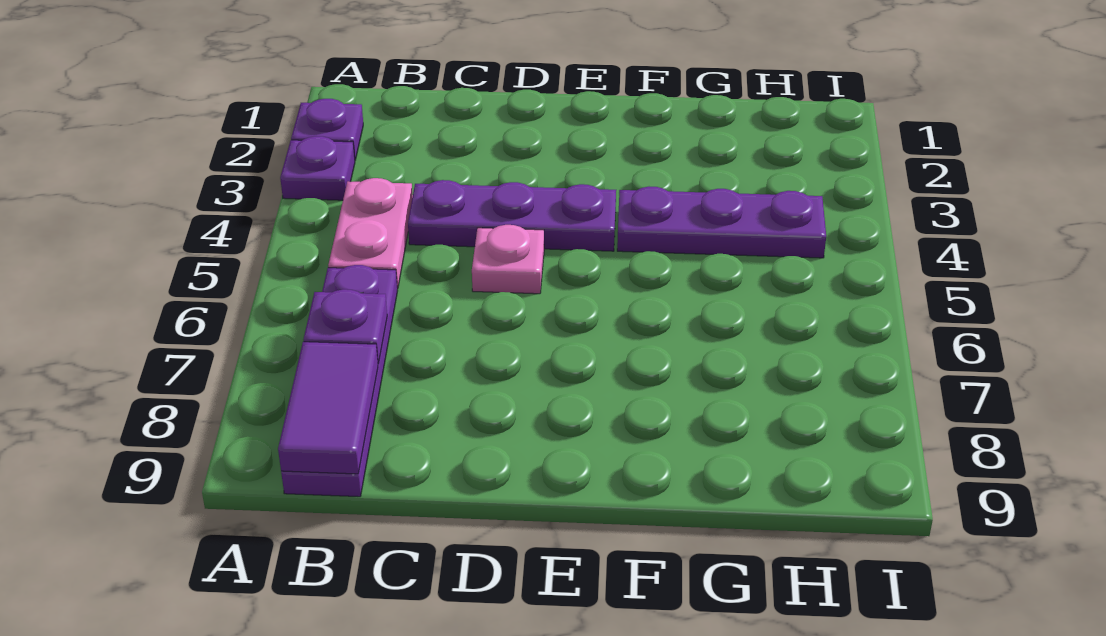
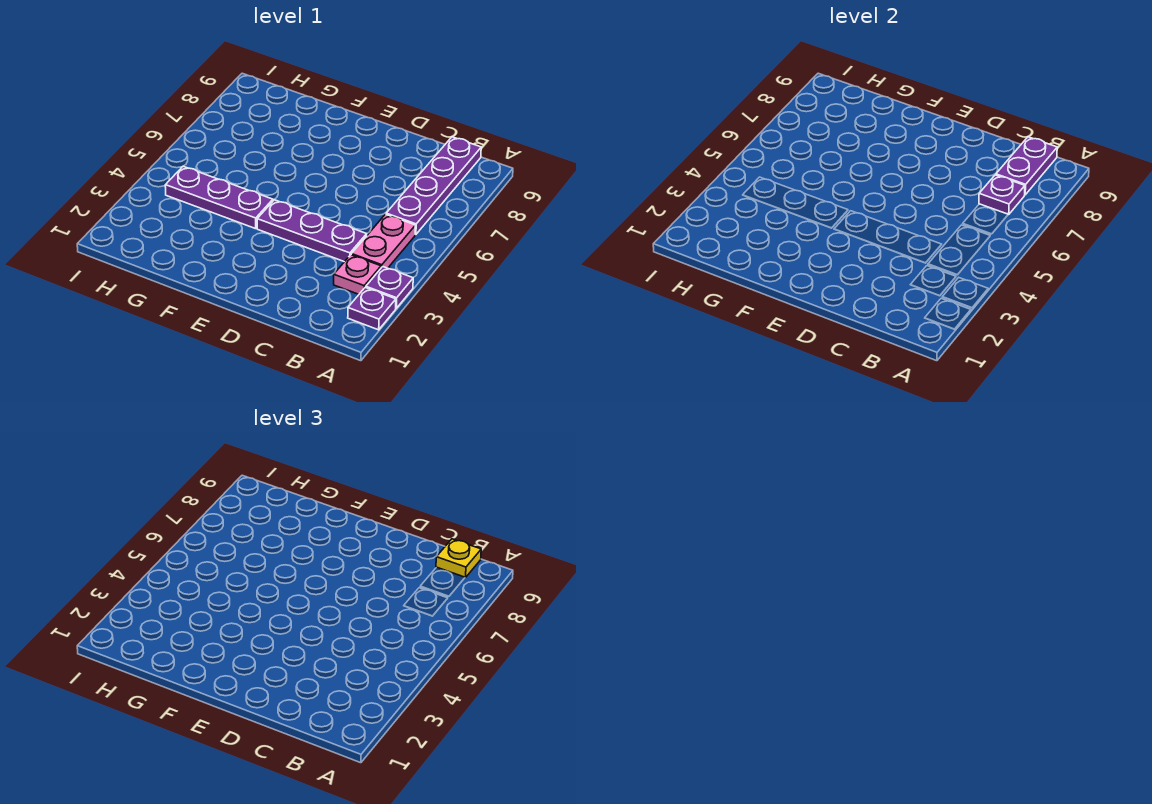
purple tile B8:B9 level 2 -> purple plate B8:B9 level 2
none -> yellow plate B9 level 3
pink plate D5 level 1 -> pink plate B3 level 1

